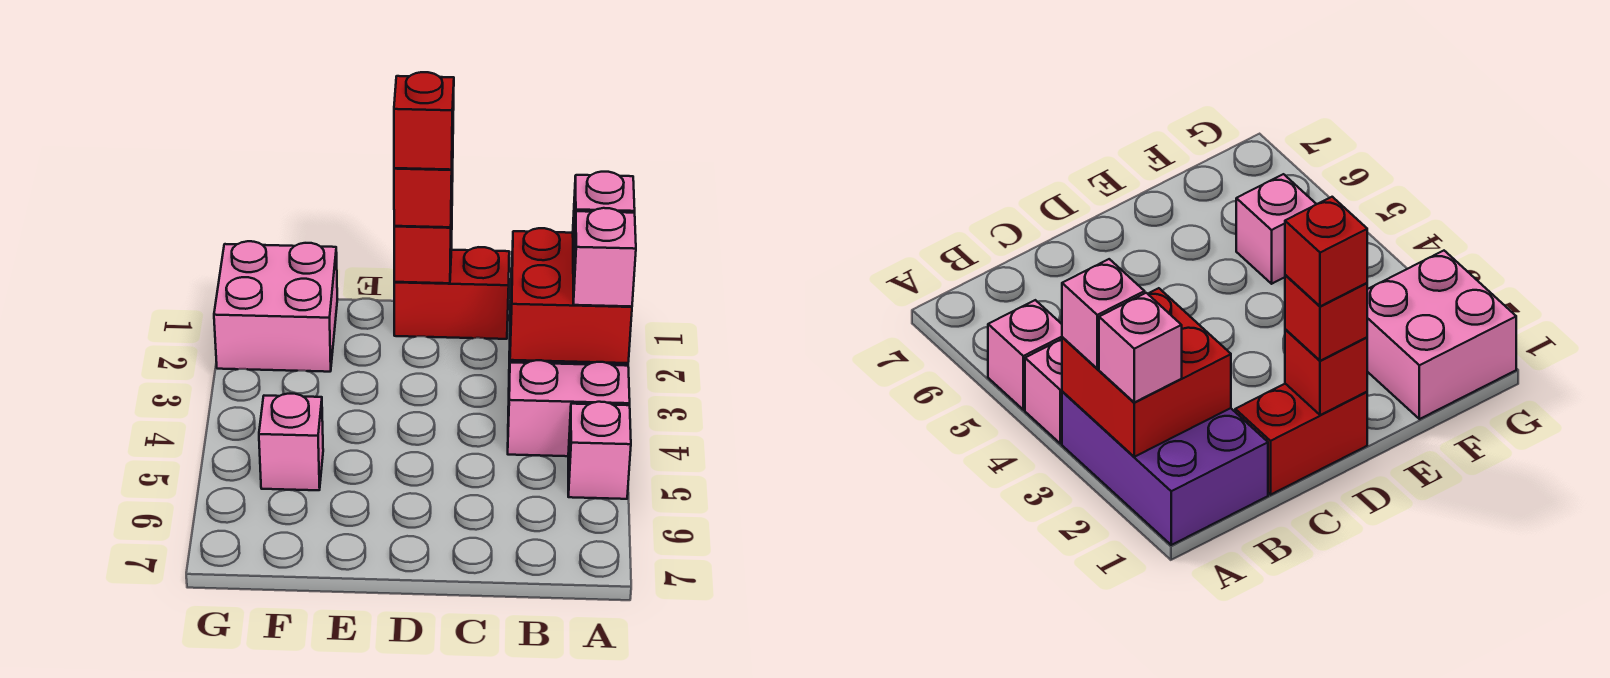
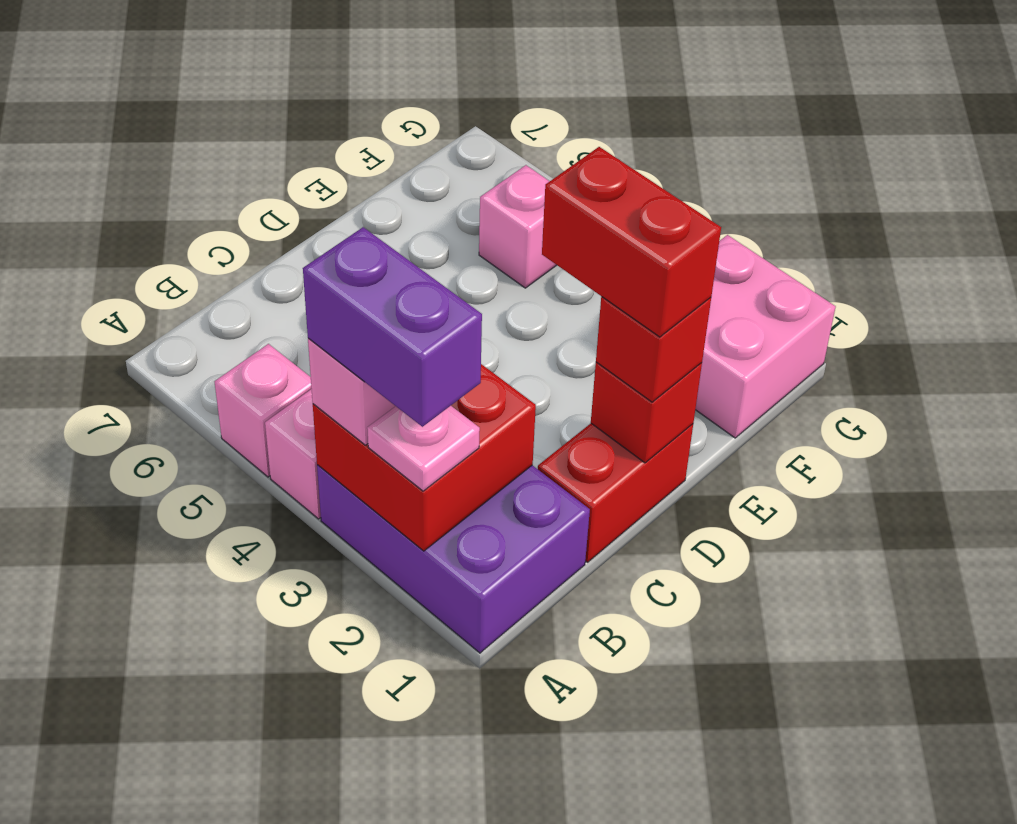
pink brick A2 level 3 -> pink plate A2 level 3
none -> purple brick A2:A3 level 4
red brick D1 level 4 -> red brick D1:D2 level 4

